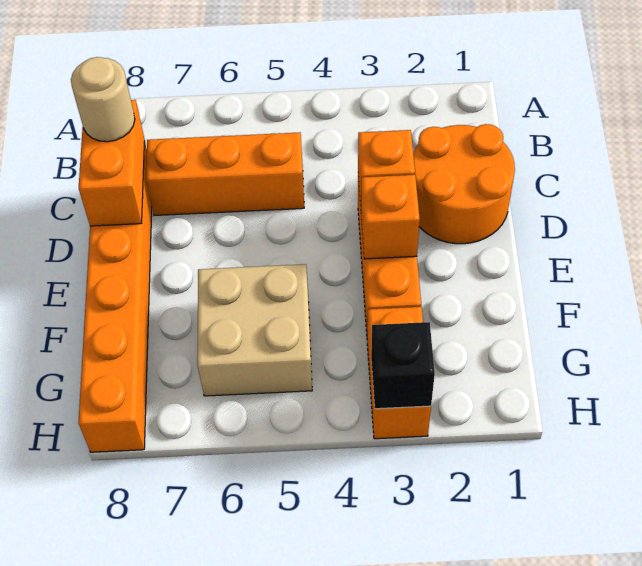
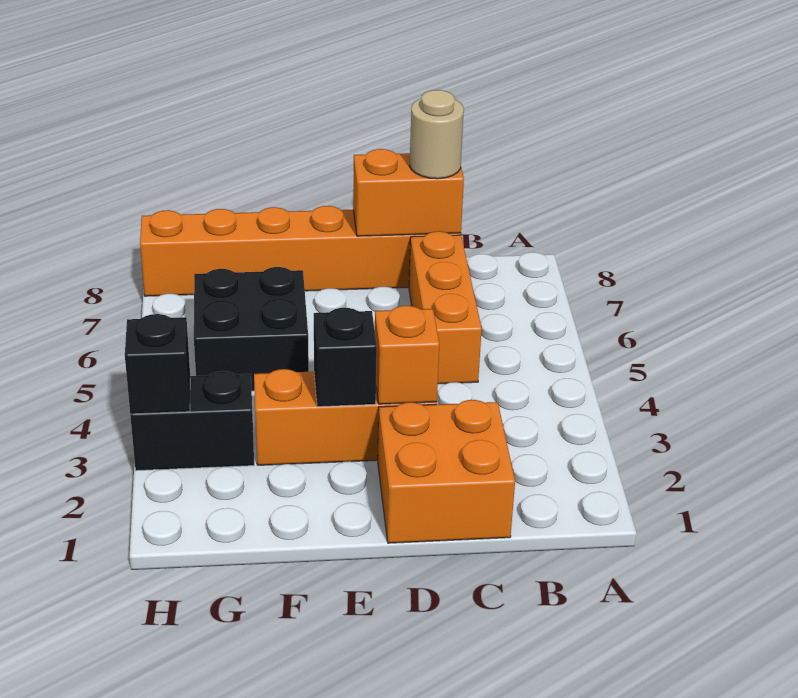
orange round brick C1:D2 level 1 -> orange brick C1:D2 level 1
orange brick E3 level 2 -> black brick E3 level 2
tan brick F5:G6 level 1 -> black brick F5:G6 level 1
orange brick G3:H3 level 1 -> black brick G3:H3 level 1

